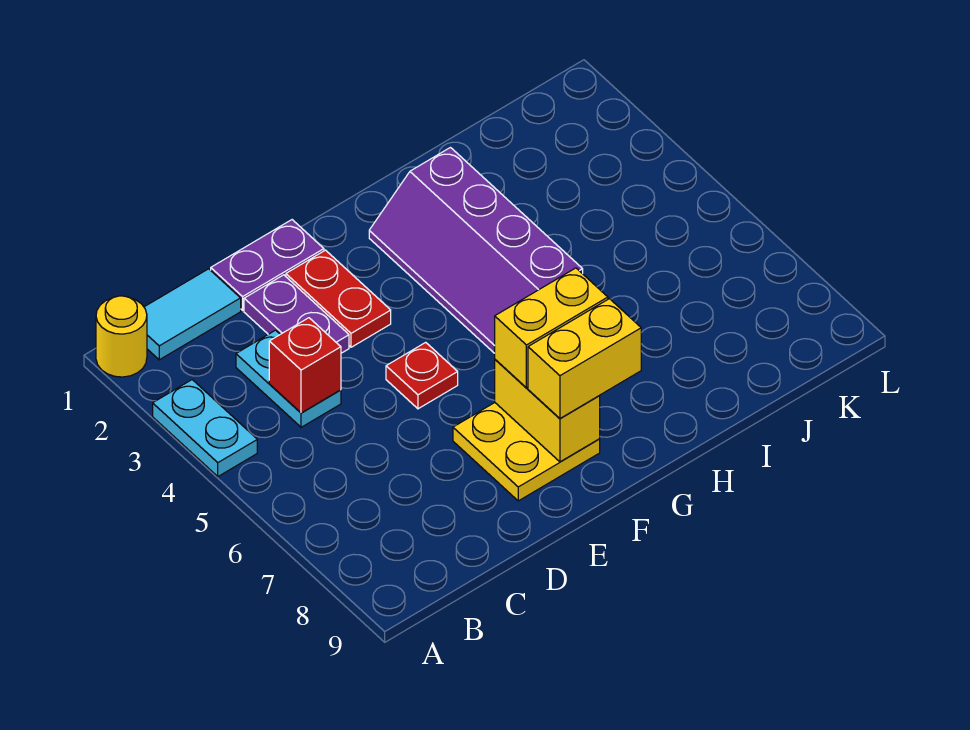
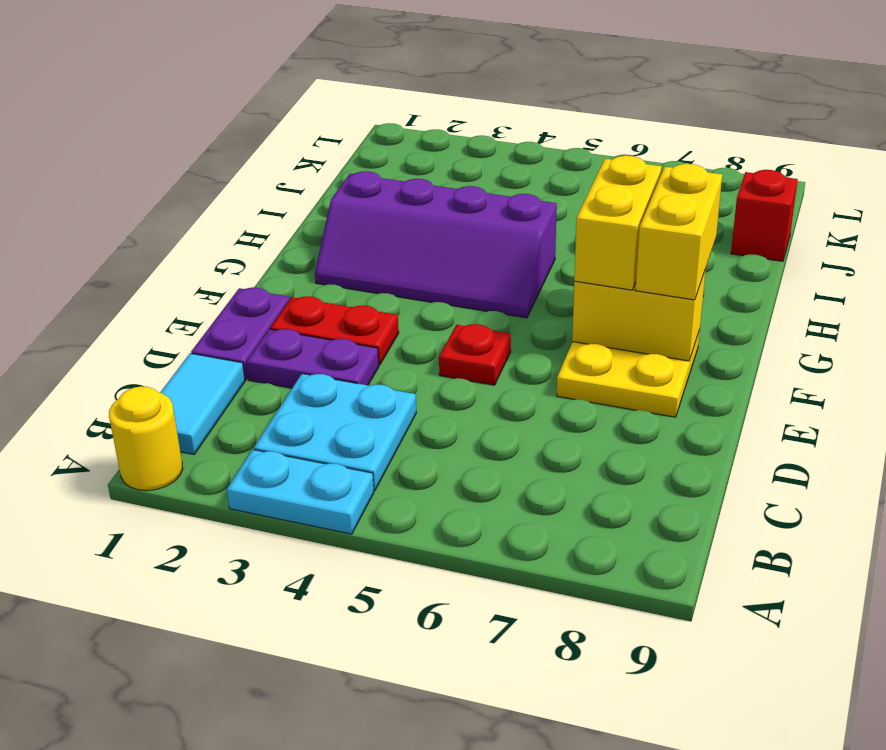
cyan plate C3:C4 level 1 -> cyan plate B3:C4 level 1
red brick C4 level 2 -> red brick J9 level 1

